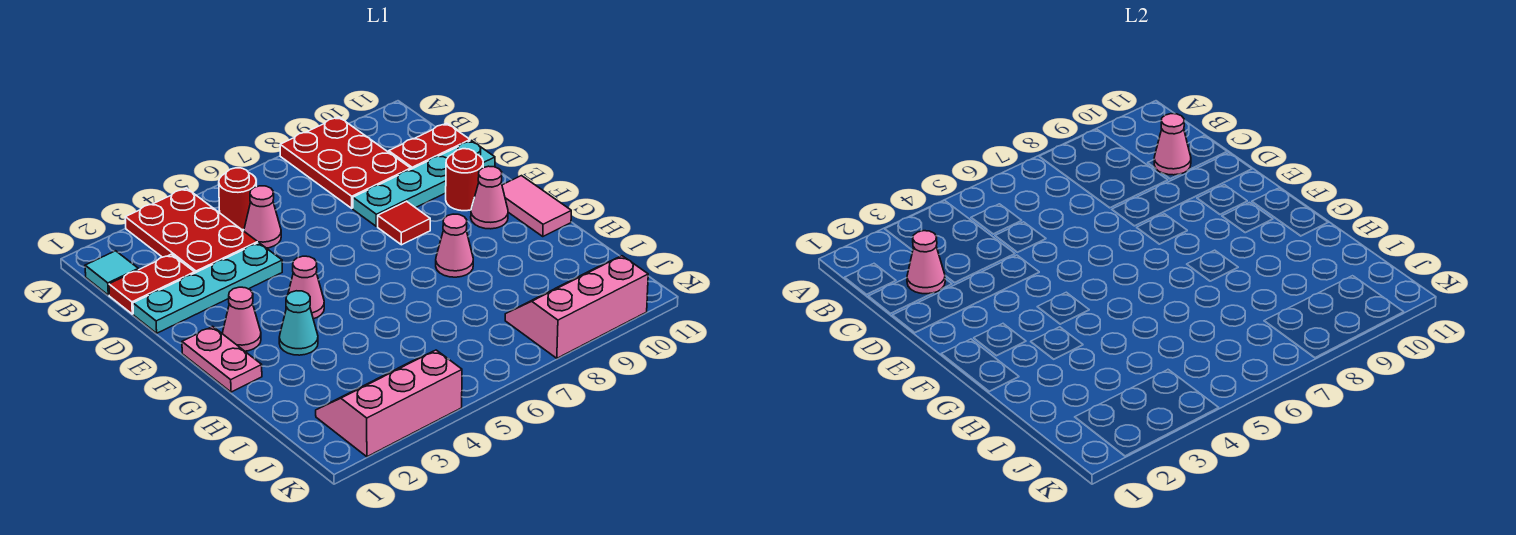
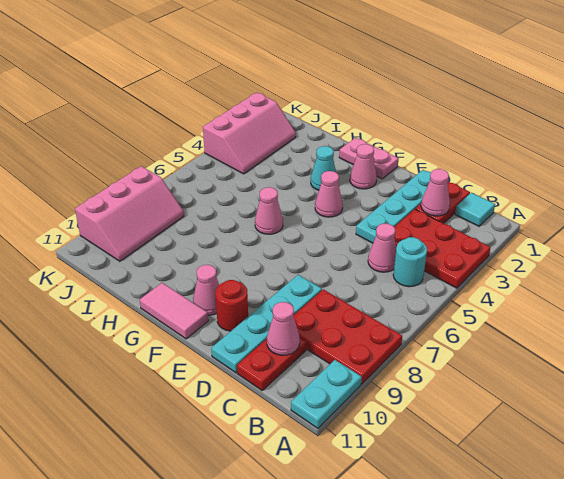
none -> cyan plate A10:A11 level 1
red round brick B5 level 1 -> cyan round brick B5 level 1
red tile E8 level 1 -> none
pink cone G8 level 1 -> pink cone G6 level 1

